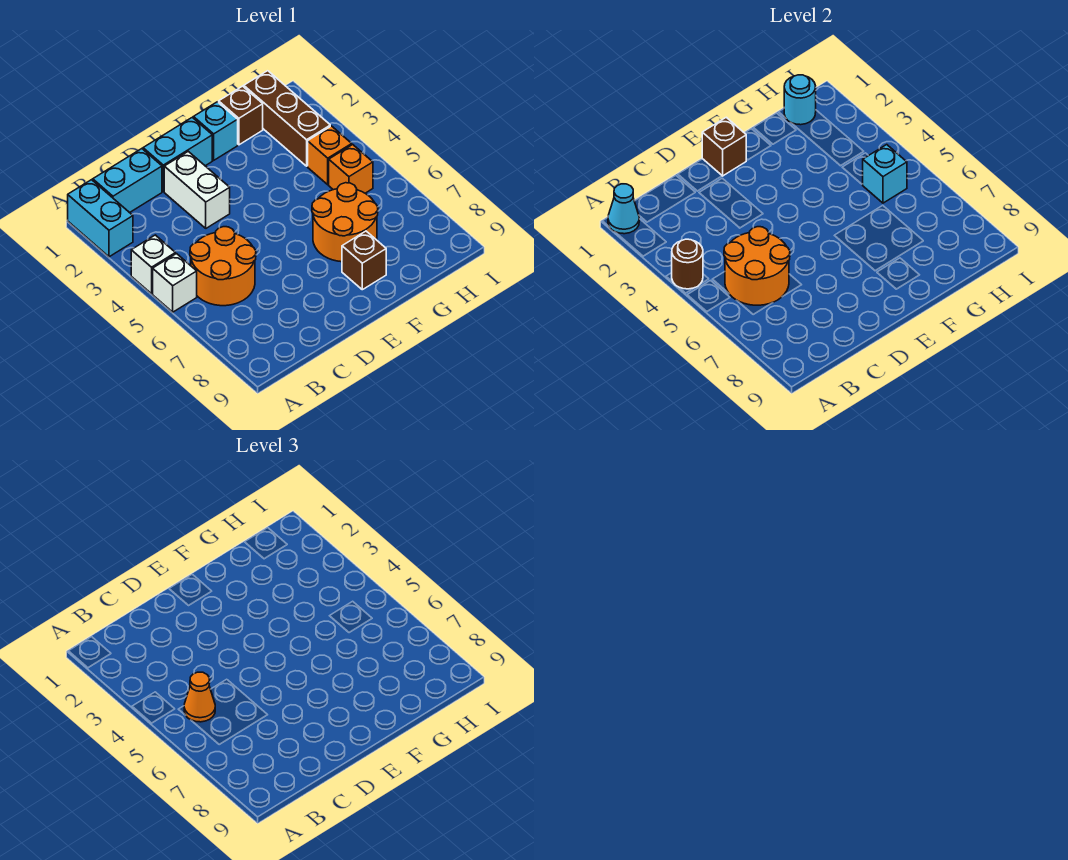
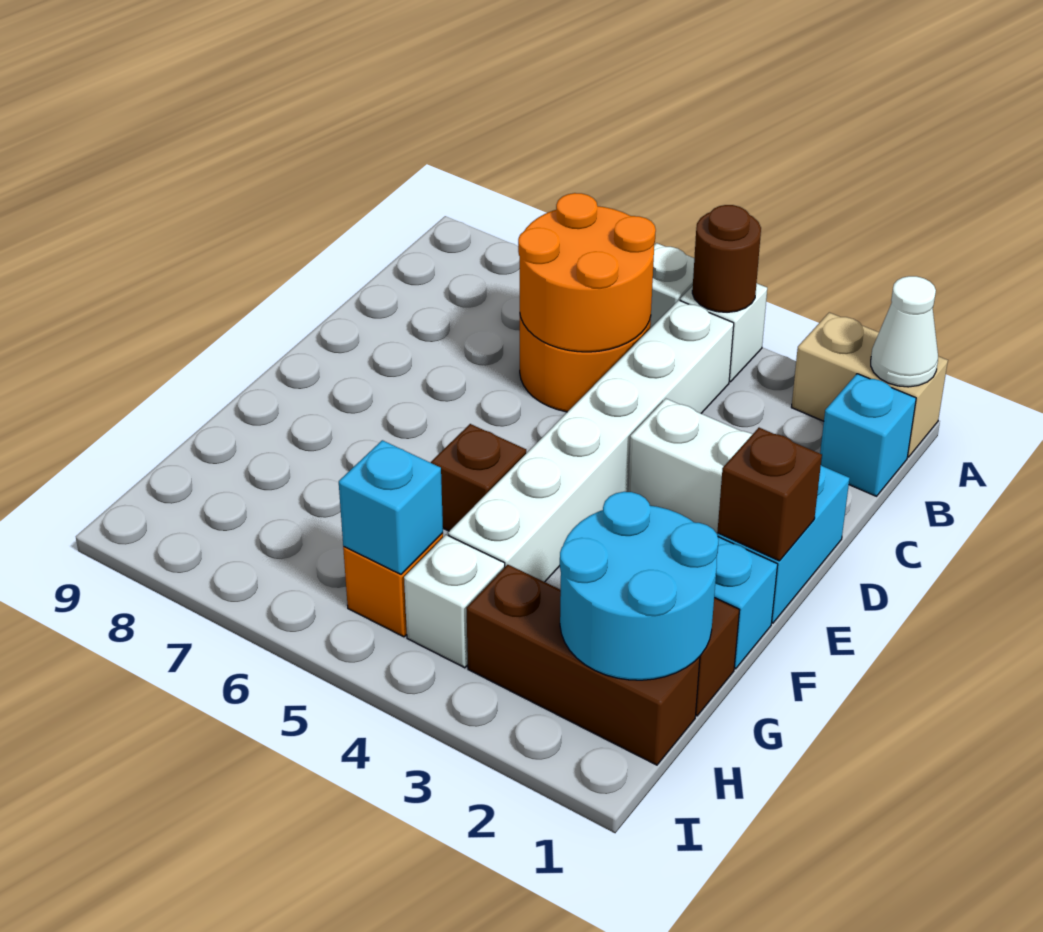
cyan brick A1:A2 level 1 -> tan brick A1:A2 level 1
cyan cone A1 level 2 -> white cone A1 level 2
cyan brick B1:C1 level 1 -> cyan brick B1 level 1
none -> white brick B4:G4 level 1
orange cone B5 level 3 -> none
orange round brick F6:G7 level 1 -> none
brown brick F8 level 1 -> brown brick F5 level 1
cyan round brick H1 level 2 -> cyan round brick G1:H2 level 2
orange brick H4 level 1 -> white brick H4 level 1

